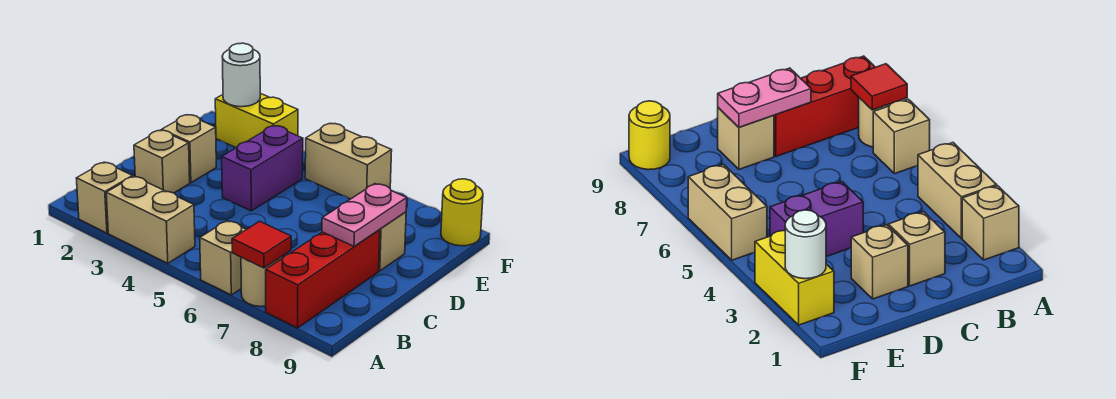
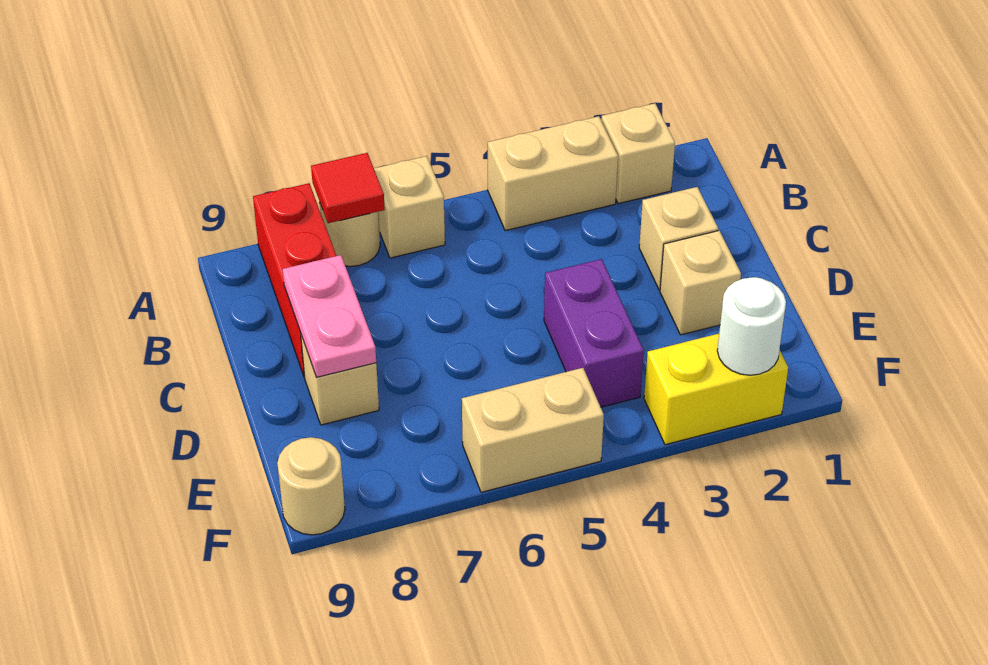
yellow round brick F9 level 1 -> tan round brick F9 level 1

